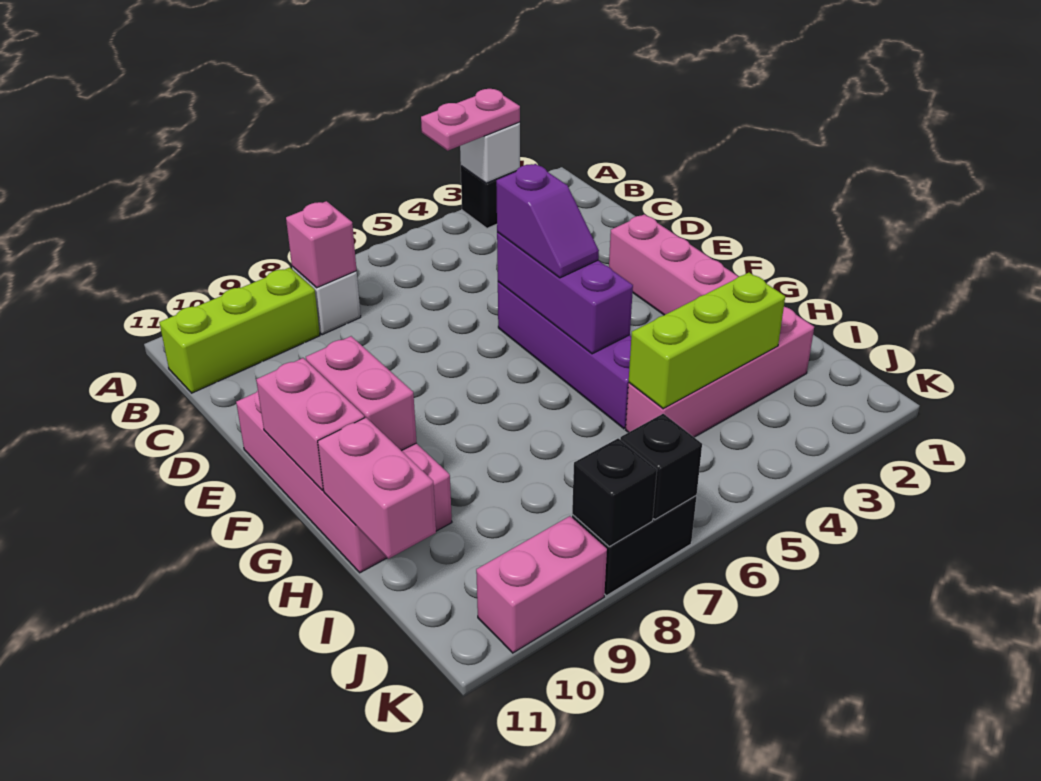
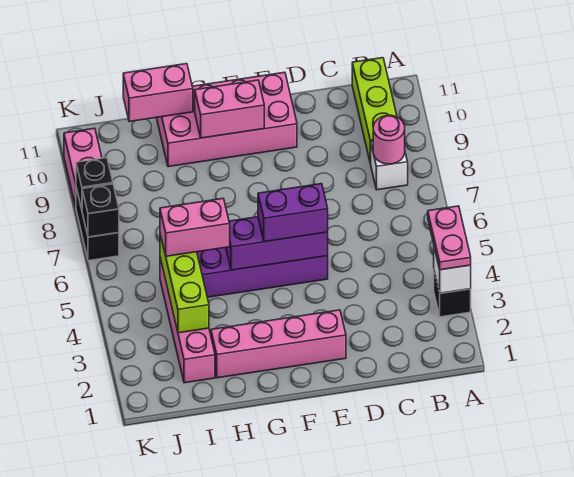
pink brick B8 level 2 -> pink round brick B8 level 2
purple slope E5:F5 level 3 top E -> purple brick E5:F5 level 3
pink brick F11:G11 level 2 -> pink brick H5:I5 level 3

